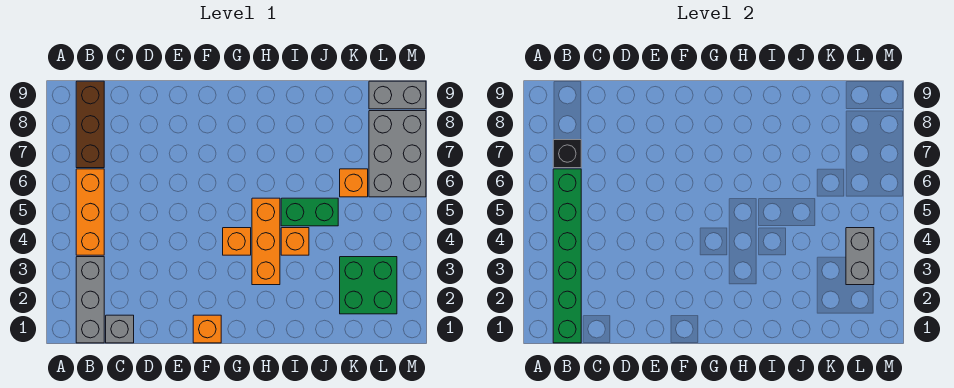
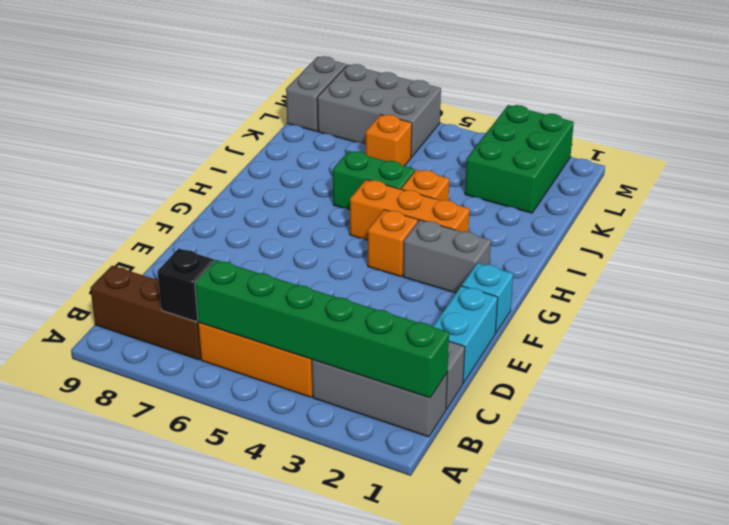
none -> cyan brick D1:E1 level 1
orange brick F1 level 1 -> cyan brick F1 level 1
green brick I5:J5 level 1 -> green brick I5:I6 level 1
green brick K2:L3 level 1 -> green brick K2:M3 level 1
grey brick L3:L4 level 2 -> grey brick G2:G3 level 1

